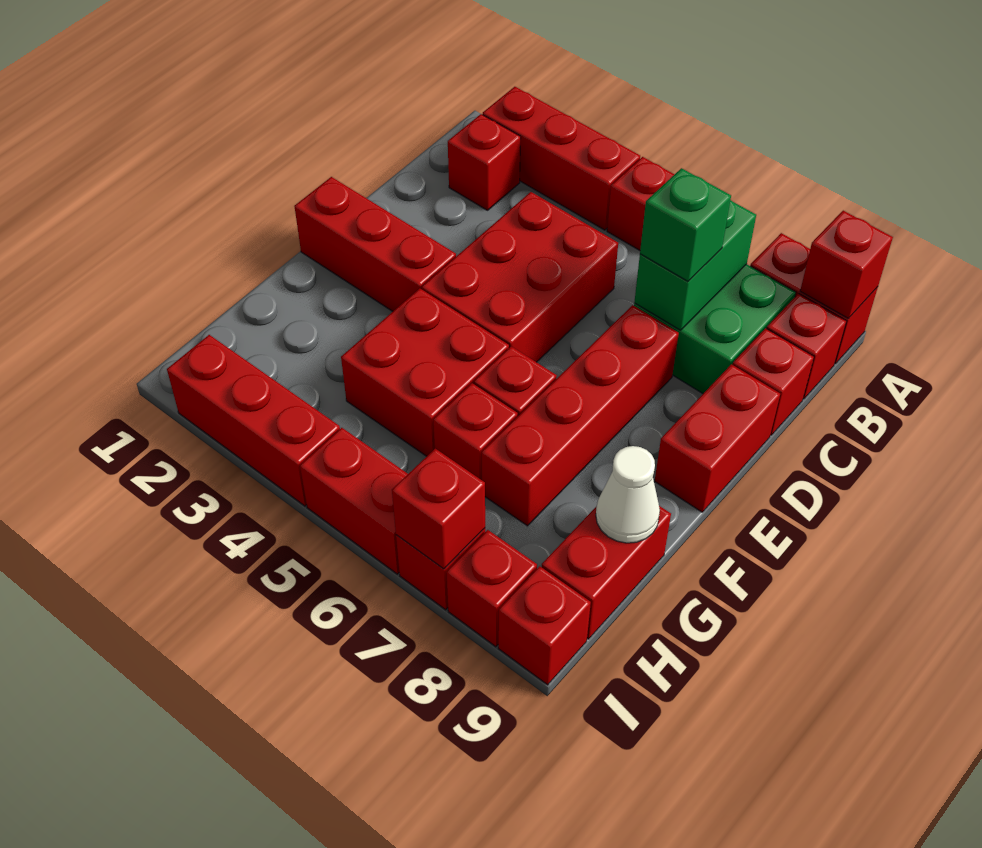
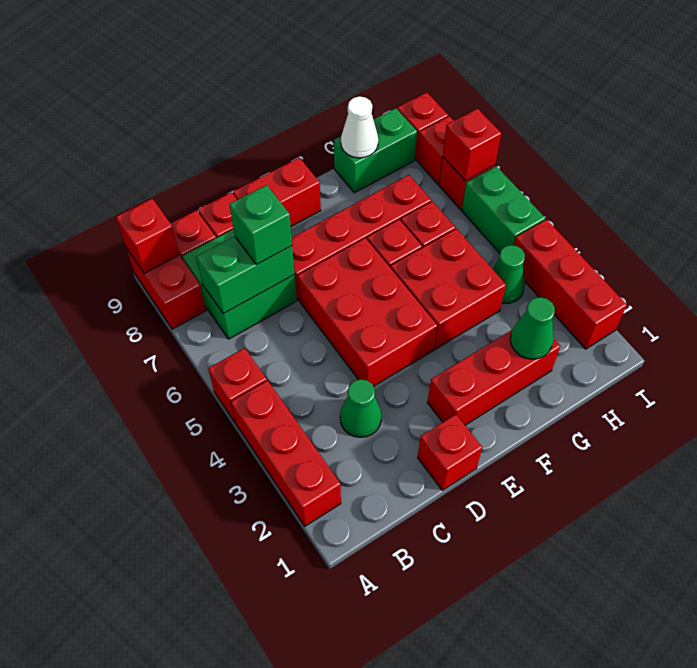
red brick B2 level 1 -> red brick D1 level 1
none -> green cone C3 level 1
red brick C4:E5 level 1 -> red brick D4:E6 level 1
red brick E1:E3 level 1 -> red brick E2:G2 level 1
none -> green cone G2 level 2
red brick G9:H9 level 1 -> green brick G9:H9 level 1
none -> green cone H4 level 1
red brick I5:I6 level 1 -> green brick I5:I6 level 1

